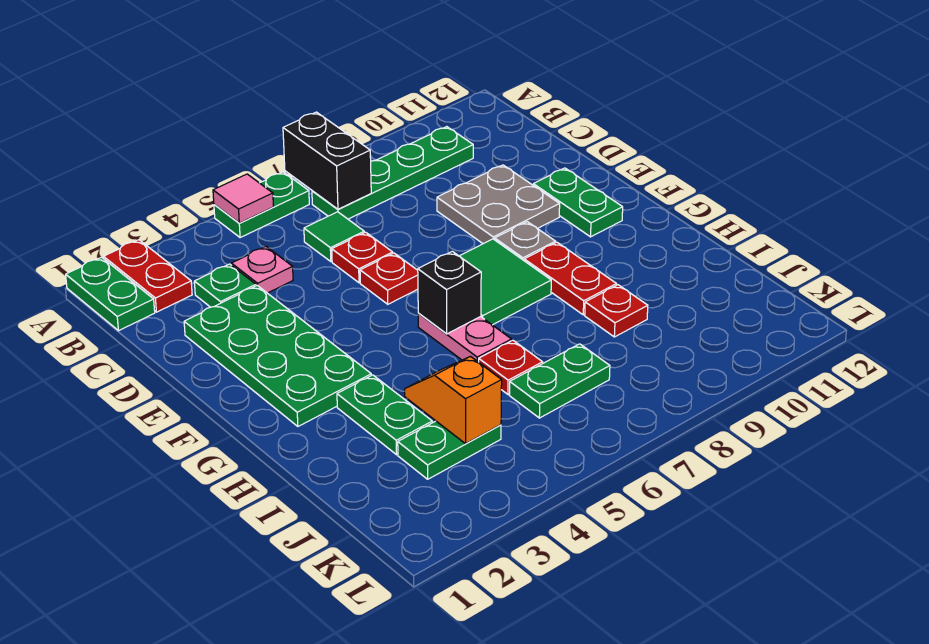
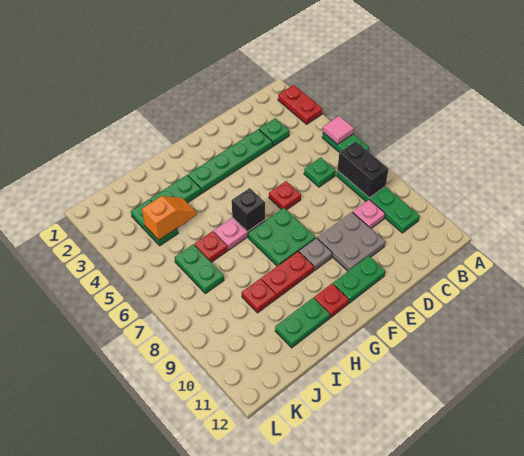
green plate A1:B1 level 1 -> green plate H11:I11 level 1
red plate A2:B2 level 1 -> red plate A2:A3 level 1
black brick A7:B7 level 2 -> black brick B7:B8 level 2
pink plate C4 level 1 -> pink plate C9 level 1
green tile C6 level 1 -> green plate C6 level 1
green plate D2:G3 level 1 -> green plate D3:G3 level 1
red plate D6 level 1 -> red plate G11 level 1
green tile F7:G8 level 1 -> green plate F7:G8 level 1

